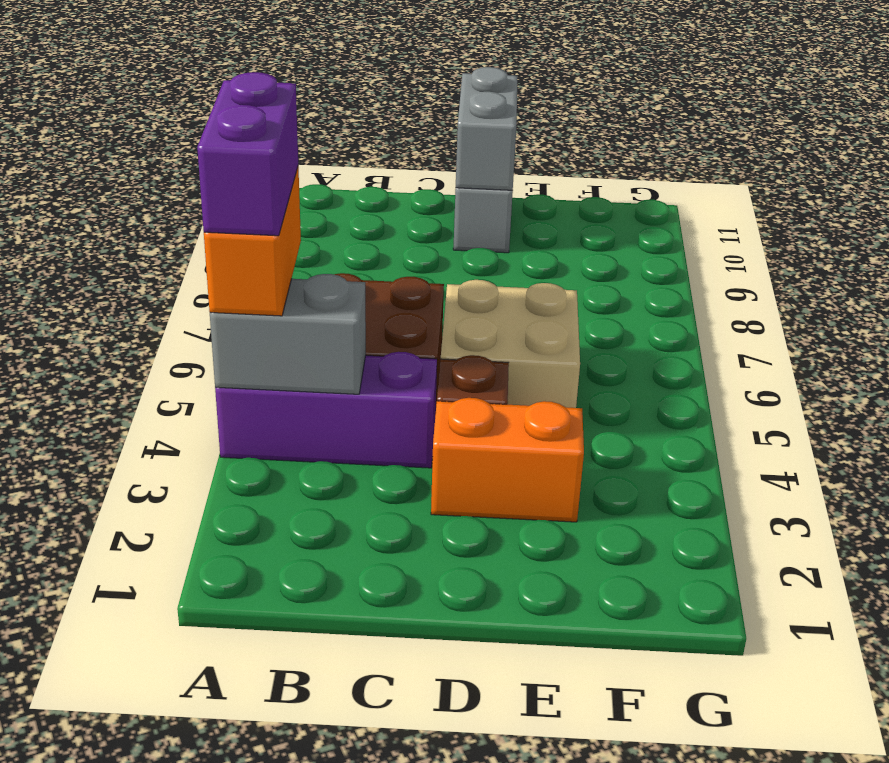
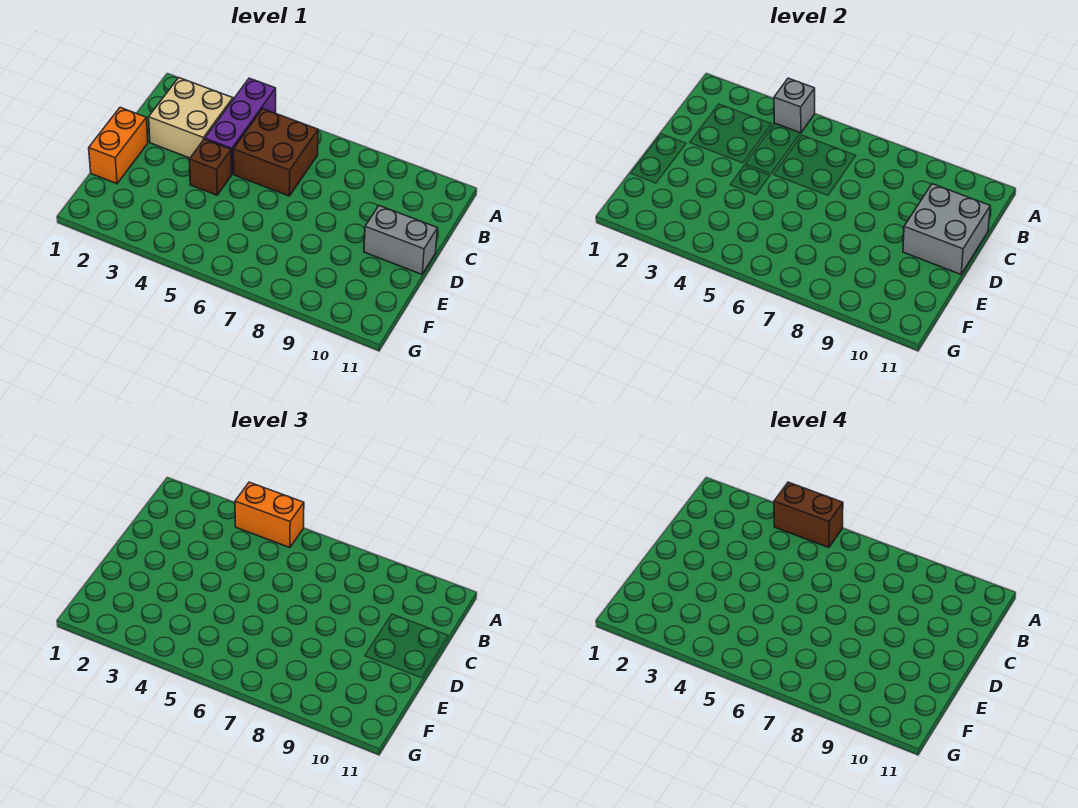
grey brick A4:B4 level 2 -> grey brick A4 level 2
purple brick A4:A5 level 4 -> brown brick A4:A5 level 4
orange brick D3:E3 level 1 -> orange brick D1:E1 level 1
tan brick D5:E6 level 1 -> tan brick B2:C3 level 1
grey brick D10:D11 level 2 -> grey brick C10:D11 level 2

